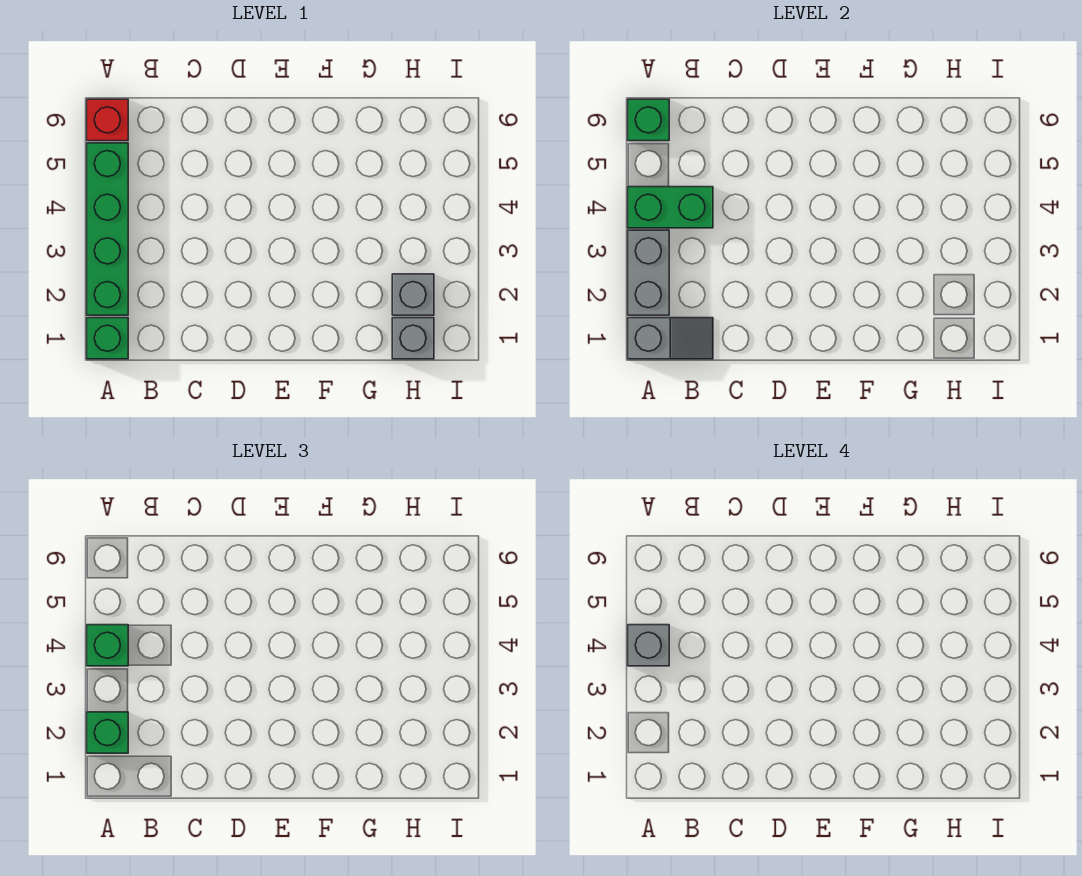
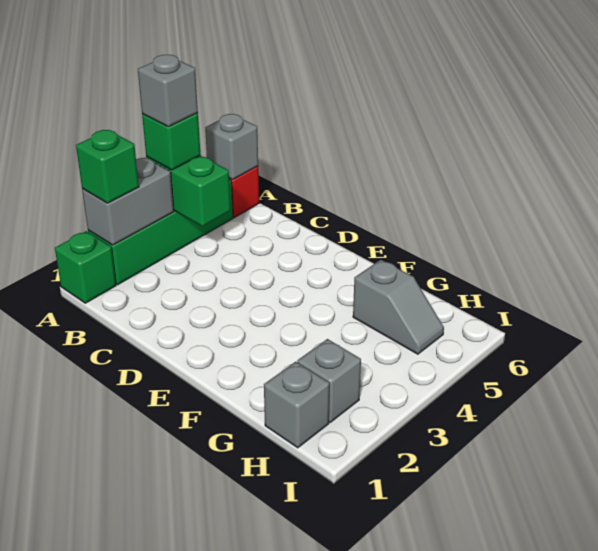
grey slope A1:B1 level 2 top A -> grey slope G5:H5 level 1 top G
green brick A6 level 2 -> grey brick A6 level 2

